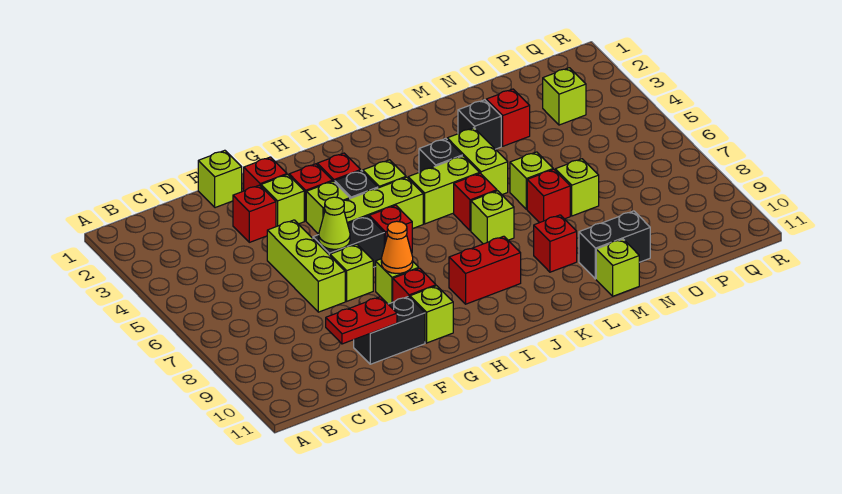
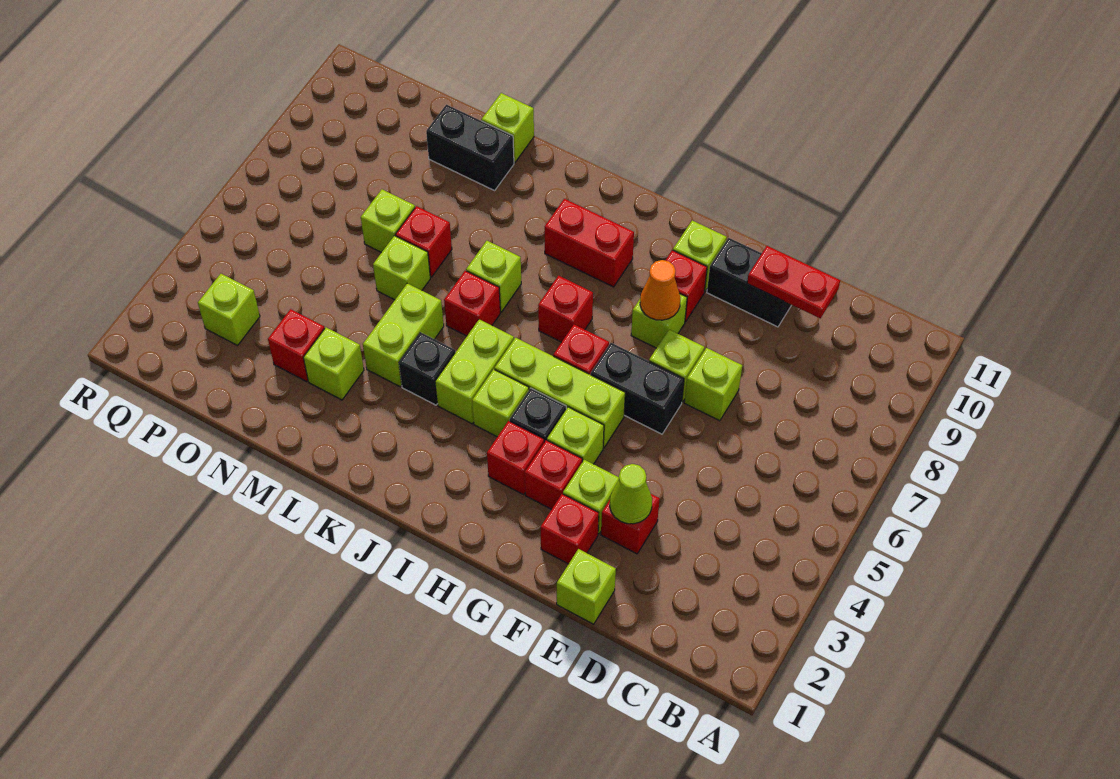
lime brick E5:E7 level 1 -> lime brick E7 level 1
lime cone F6 level 2 -> lime cone E3 level 2
lime brick J5:K5 level 1 -> lime brick J4:J5 level 1
red brick L9 level 1 -> red brick I7 level 1
black brick M3 level 1 -> lime brick M3 level 1

